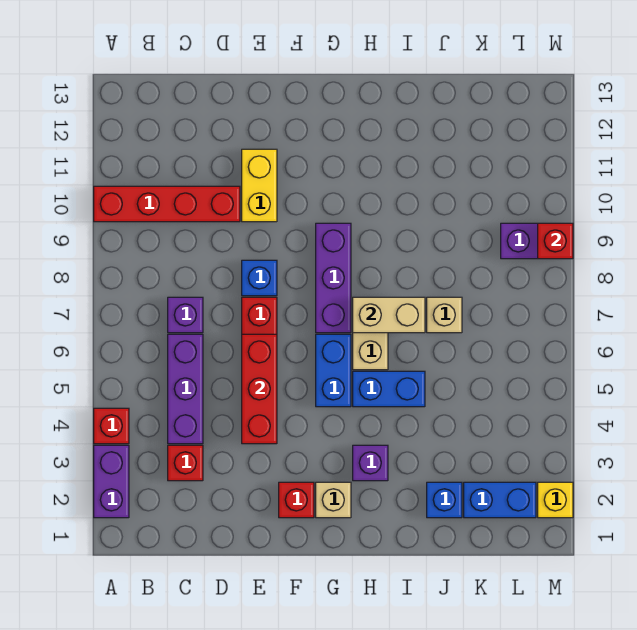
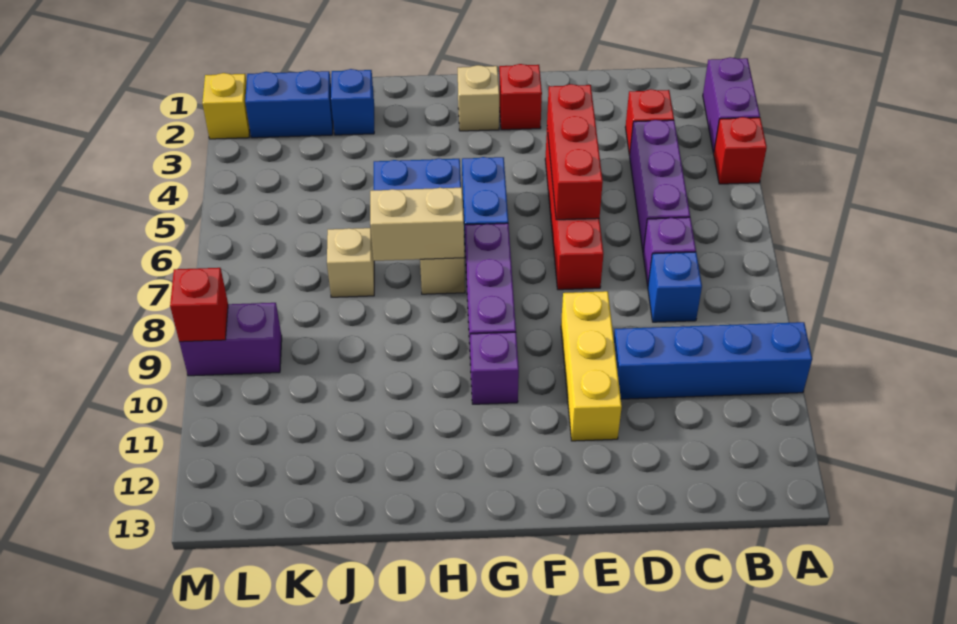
red brick A10:D10 level 1 -> blue brick A10:D10 level 1
blue brick E8 level 1 -> blue brick C8 level 1
yellow brick E10:E11 level 1 -> yellow brick E9:E11 level 1
purple brick H3 level 1 -> purple brick G10 level 1

